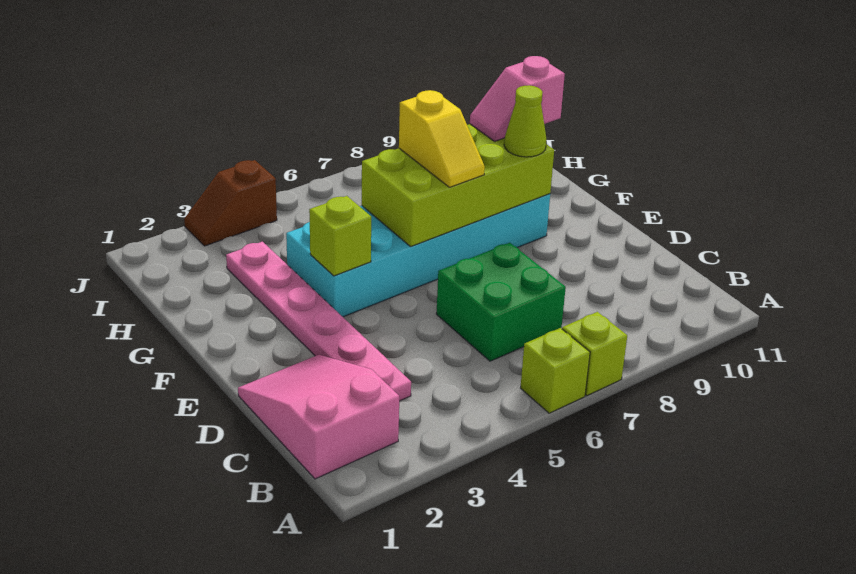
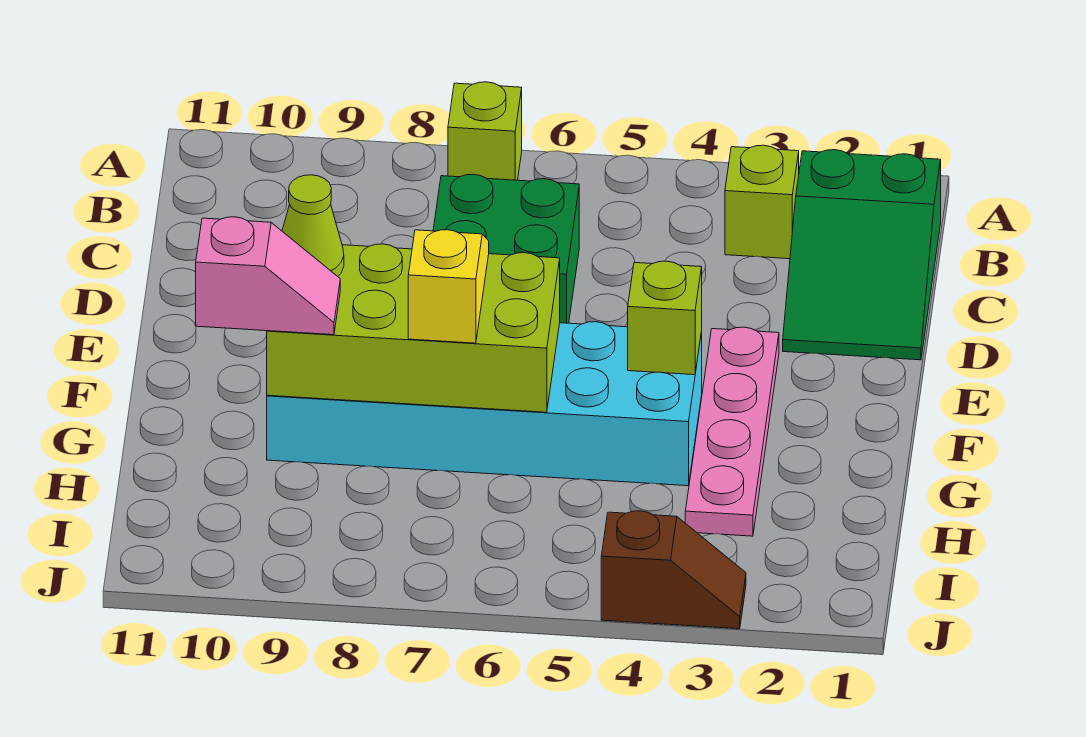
lime brick A6 level 1 -> lime brick B3 level 1
pink slope B1:D2 level 1 top B -> green slope B1:D2 level 1 top B
pink plate C3:H3 level 1 -> pink plate E3:H3 level 1

